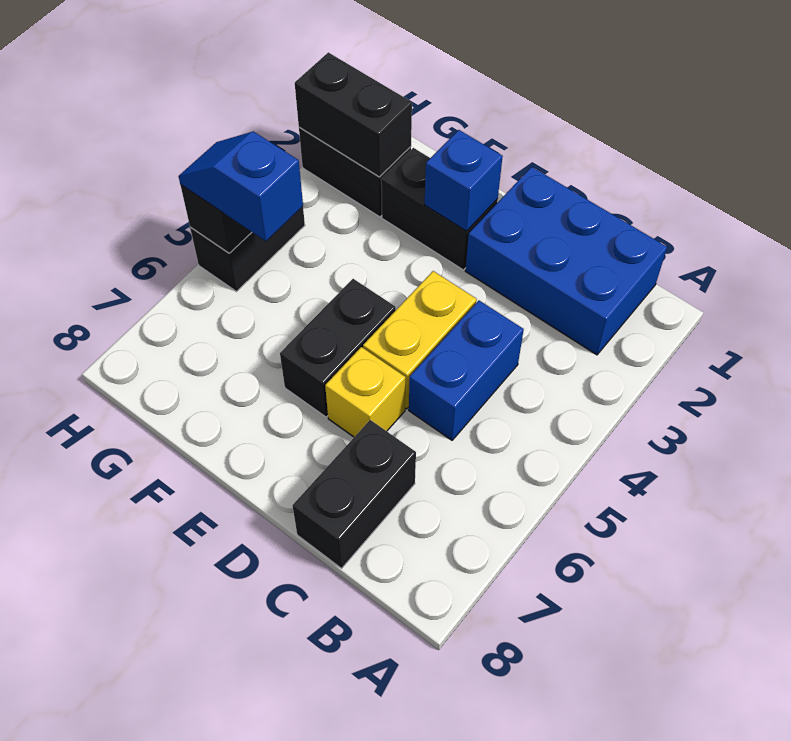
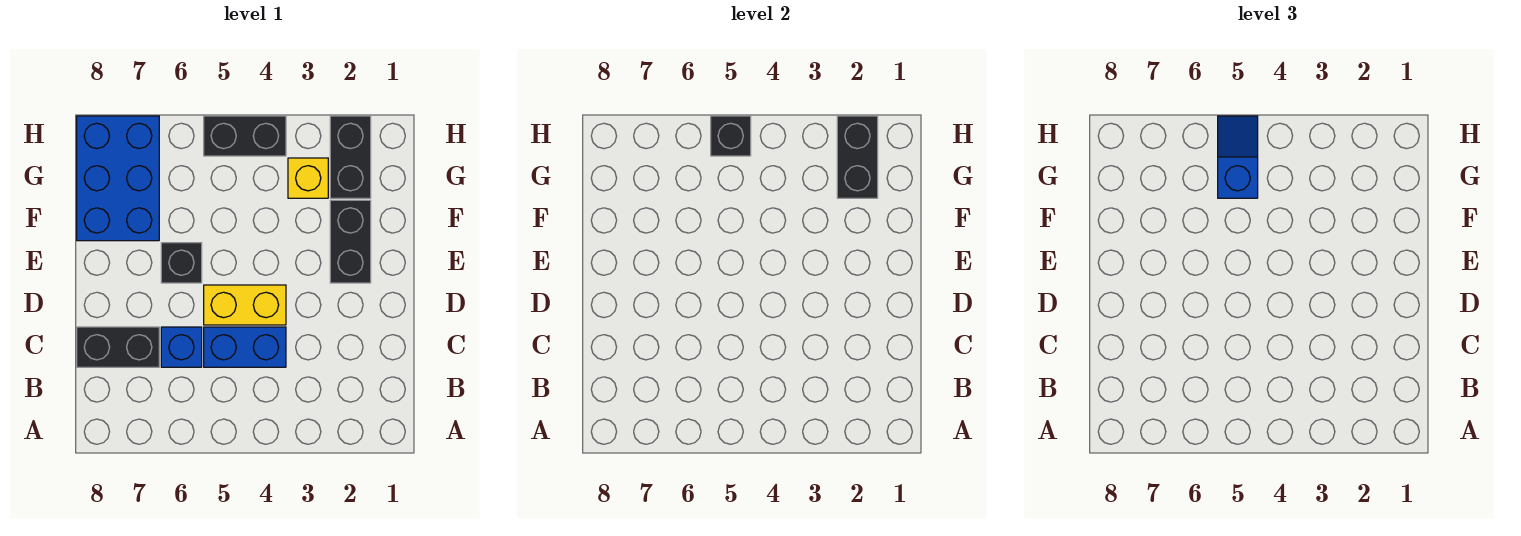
blue brick B1:D2 level 1 -> blue brick F7:H8 level 1
yellow brick D6 level 1 -> yellow brick G3 level 1
blue brick E2 level 2 -> blue brick C6 level 1
black brick E5:E6 level 1 -> black brick E6 level 1

